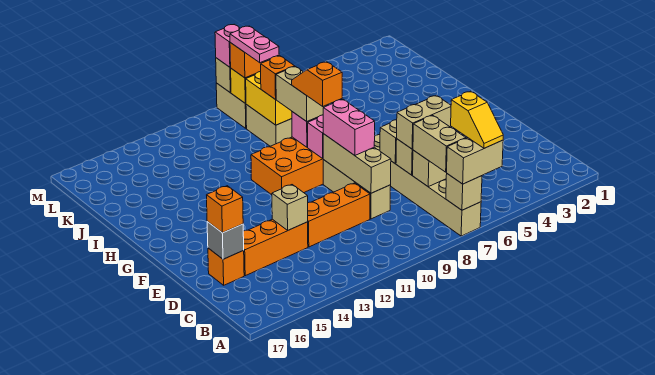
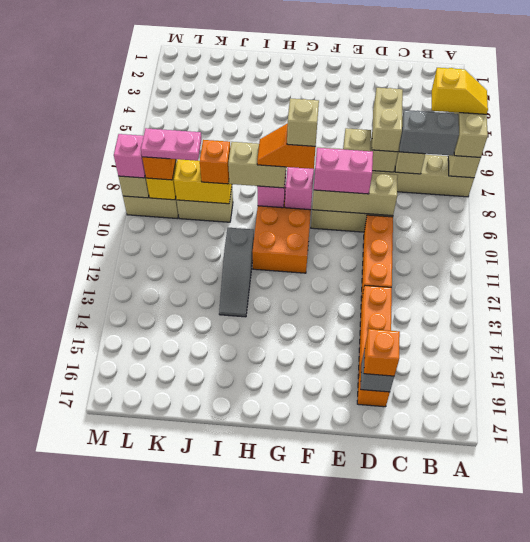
tan brick B7:C7 level 3 -> grey brick B7:C7 level 3
tan brick D13 level 2 -> tan brick G9 level 5
none -> grey slope I11:I13 level 1 top 11

